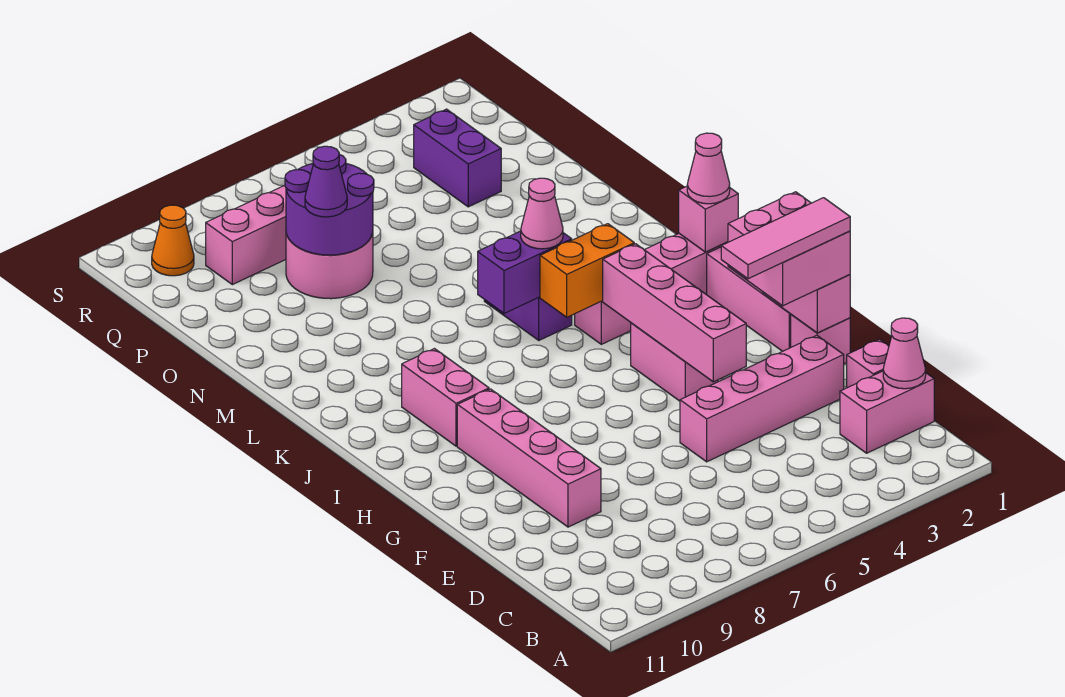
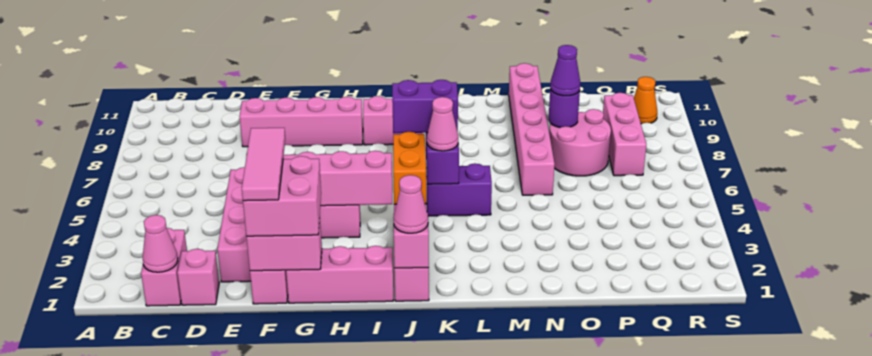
none -> pink brick N6:N11 level 1
purple round brick O7:P8 level 2 -> purple round brick O8 level 2
purple brick P3:Q3 level 1 -> purple brick J6:K6 level 3

